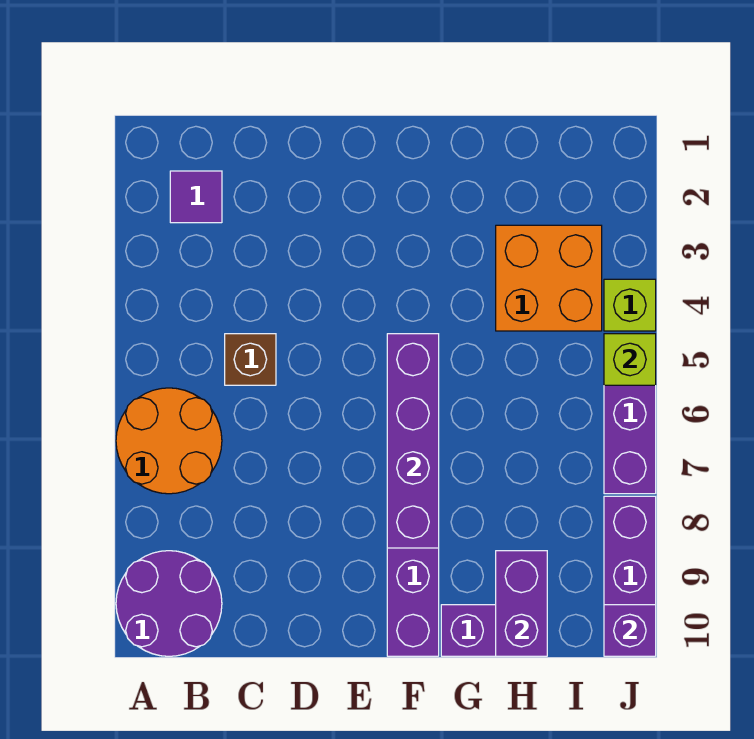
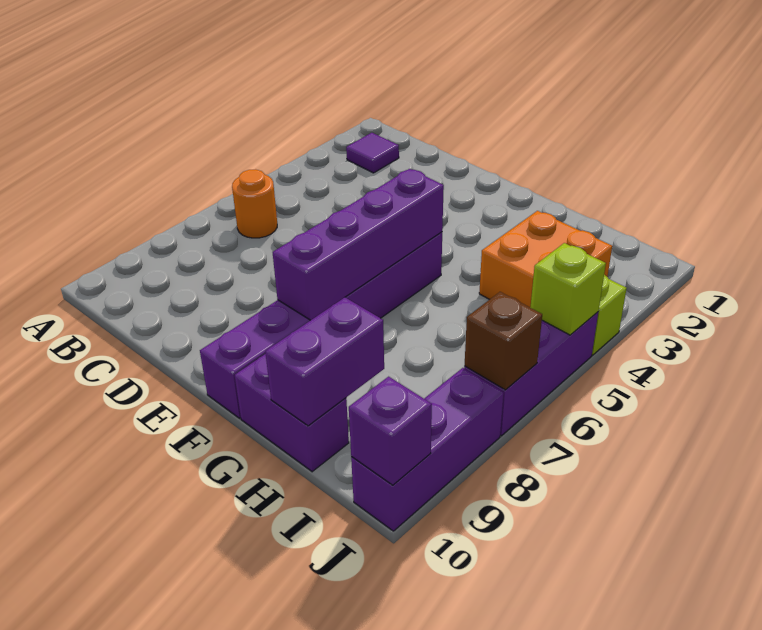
orange round brick A6:B7 level 1 -> orange round brick B6 level 1
purple round brick A9:B10 level 1 -> none
brown brick C5 level 1 -> brown brick J7 level 2

